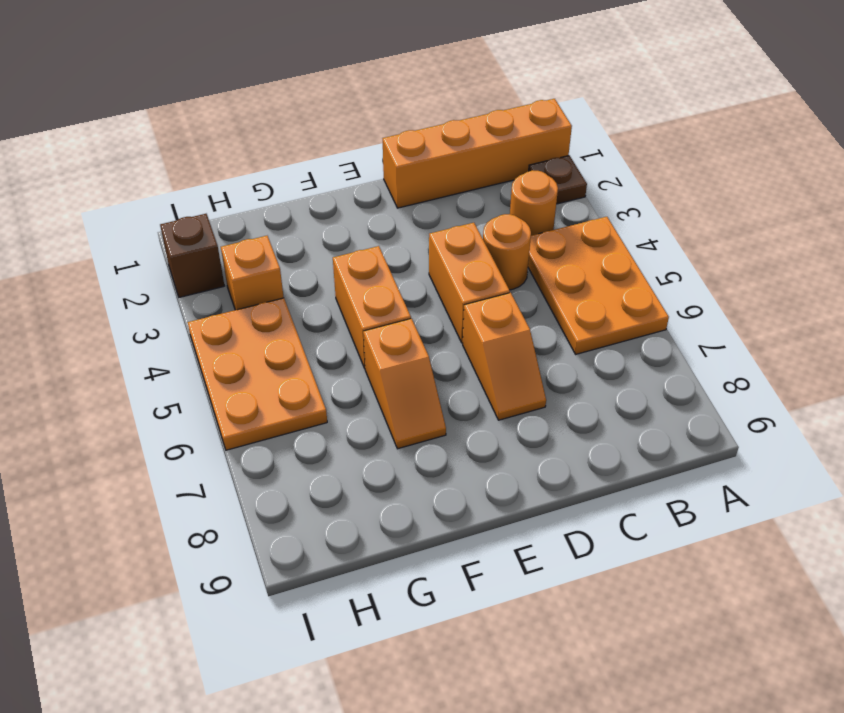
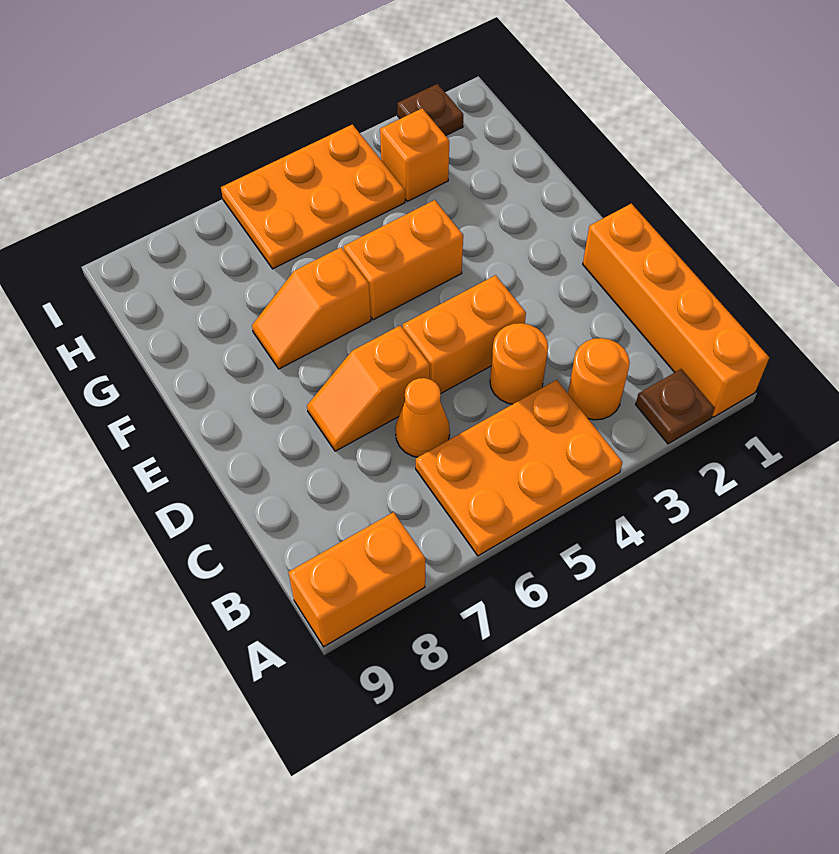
none -> orange brick A8:A9 level 1
none -> orange cone C6 level 1
brown brick I2 level 1 -> brown plate I2 level 1

